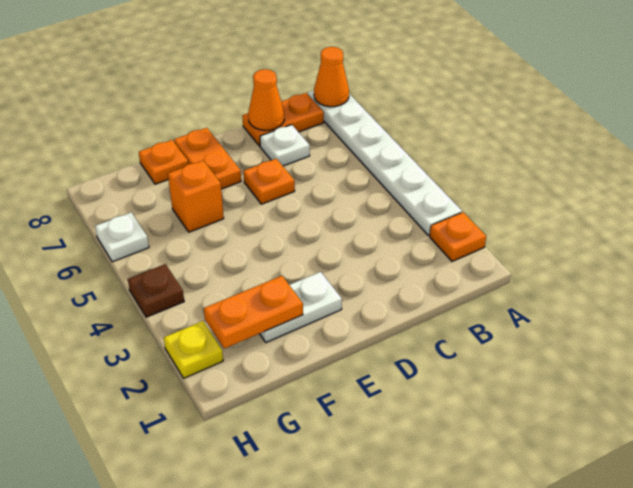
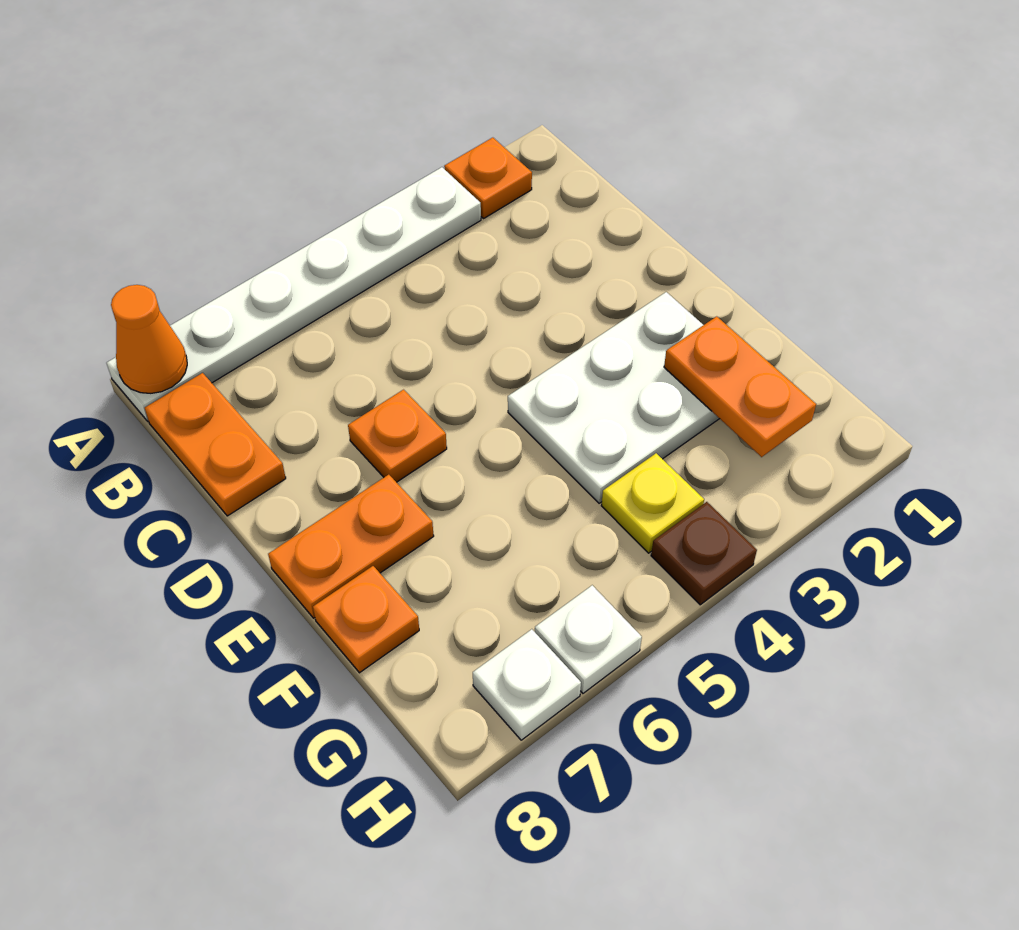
white plate C7 level 1 -> white plate H7 level 1
orange cone C8 level 2 -> none
white plate E2:F2 level 1 -> white plate E2:F4 level 1
orange brick F6 level 1 -> none
yellow plate H2 level 1 -> yellow plate G4 level 1

